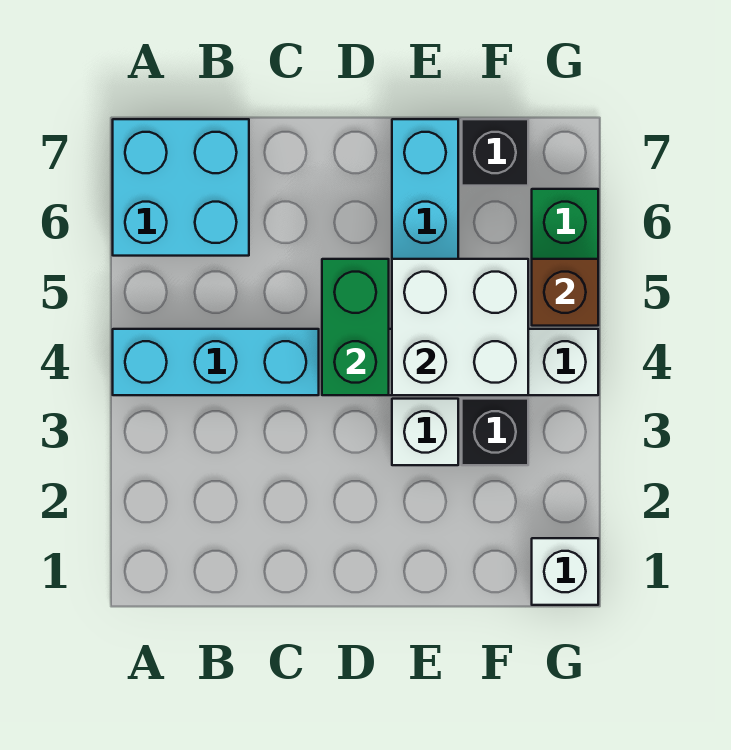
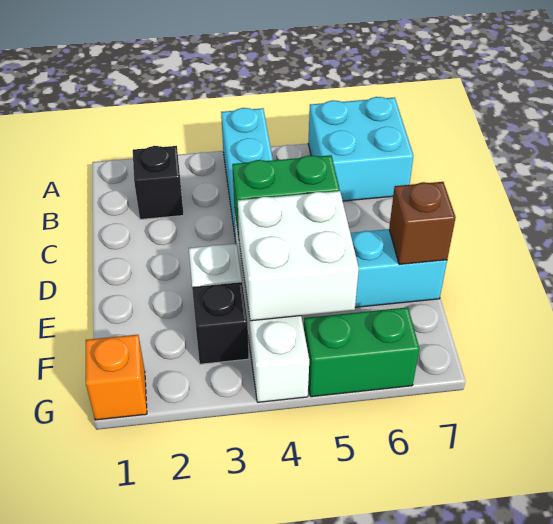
black brick F7 level 1 -> black brick B2 level 1
white brick G1 level 1 -> orange brick G1 level 1
brown brick G5 level 2 -> brown brick E7 level 2

